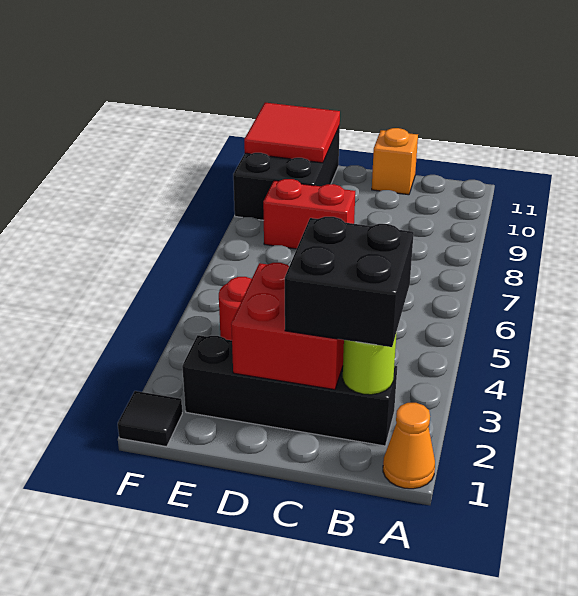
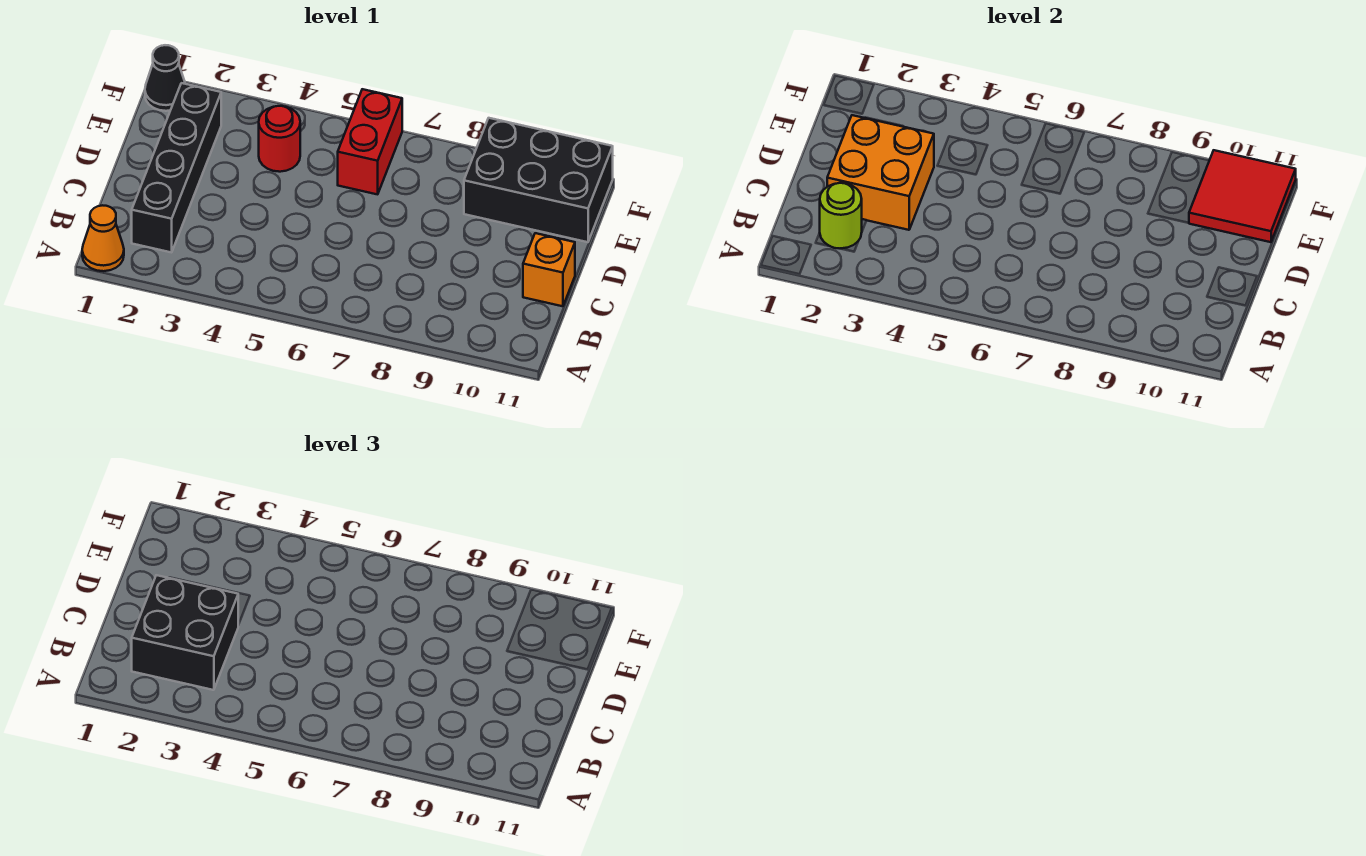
red brick C2:D3 level 2 -> orange brick C2:D3 level 2
red brick D8:E8 level 1 -> red brick E6:F6 level 1
black tile F1 level 1 -> black cone F1 level 1

